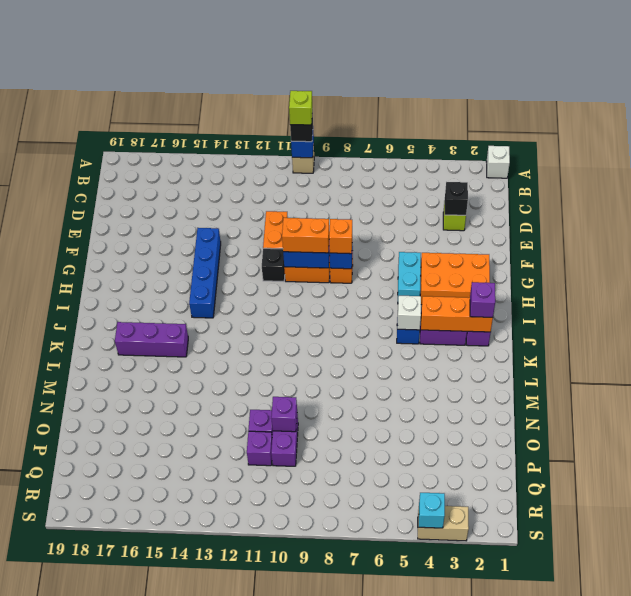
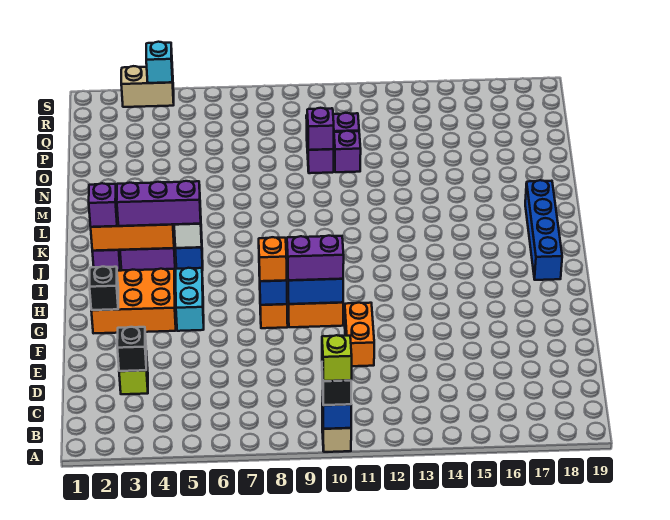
white brick A1 level 1 -> none
blue brick F14:I14 level 1 -> blue brick I18:L18 level 1
orange brick G9:G10 level 3 -> purple brick G9:G10 level 3
black brick G11 level 1 -> black brick G2 level 2
purple brick K15:K17 level 1 -> purple brick J3:J5 level 3

